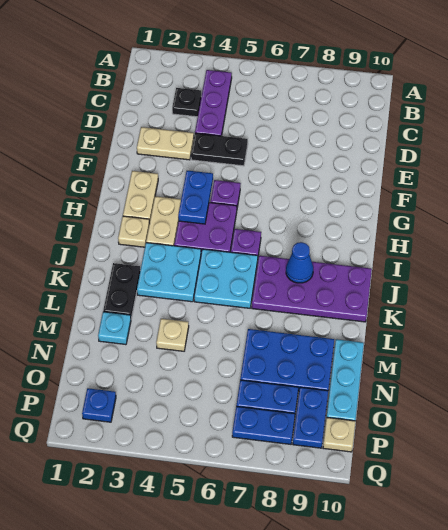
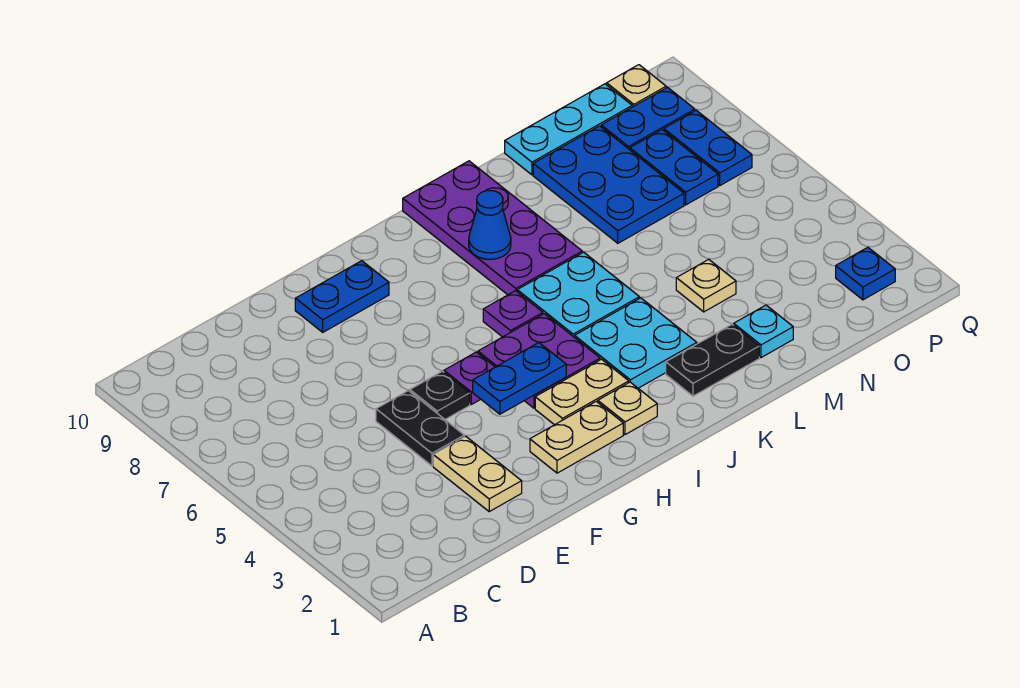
purple plate B4:D4 level 1 -> none
black plate C3 level 1 -> black plate F5 level 1
none -> blue plate F9:G9 level 1

